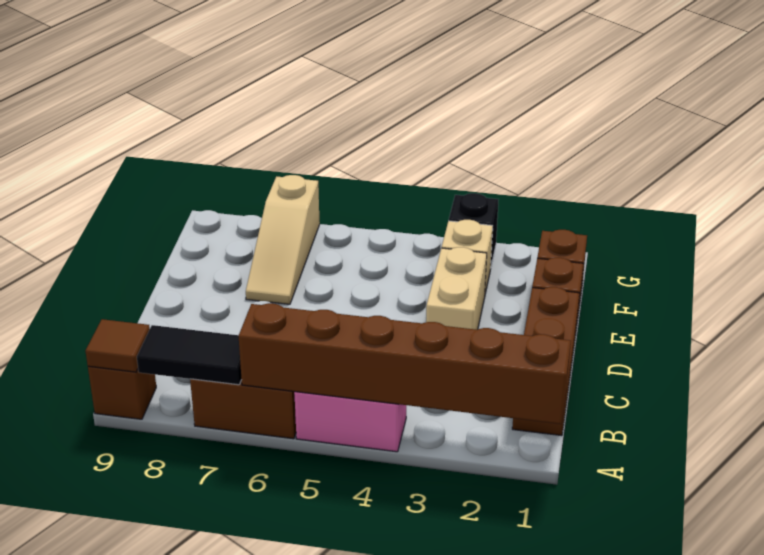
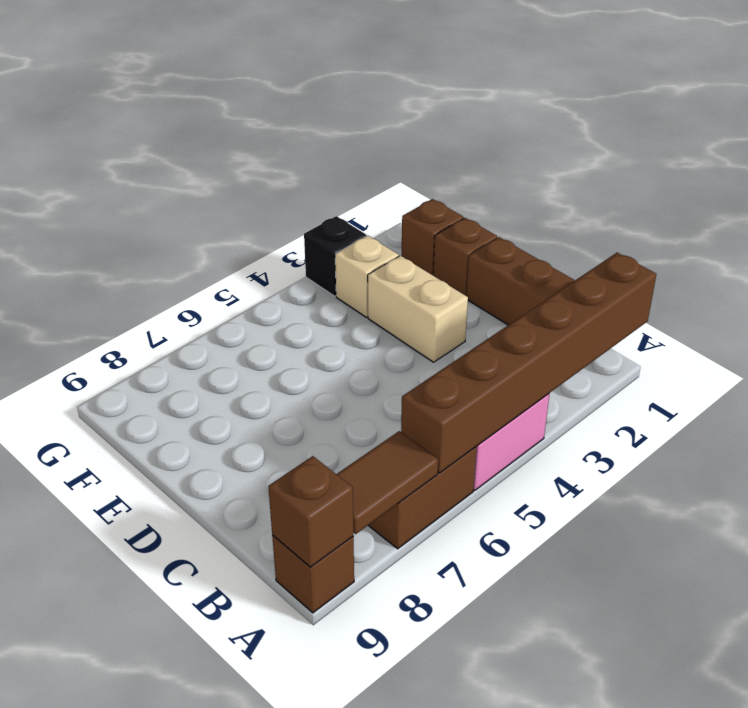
black tile A7:A8 level 2 -> brown tile A7:A8 level 2
brown tile A9 level 2 -> brown brick A9 level 2
tan slope E7:G7 level 1 top G -> none

